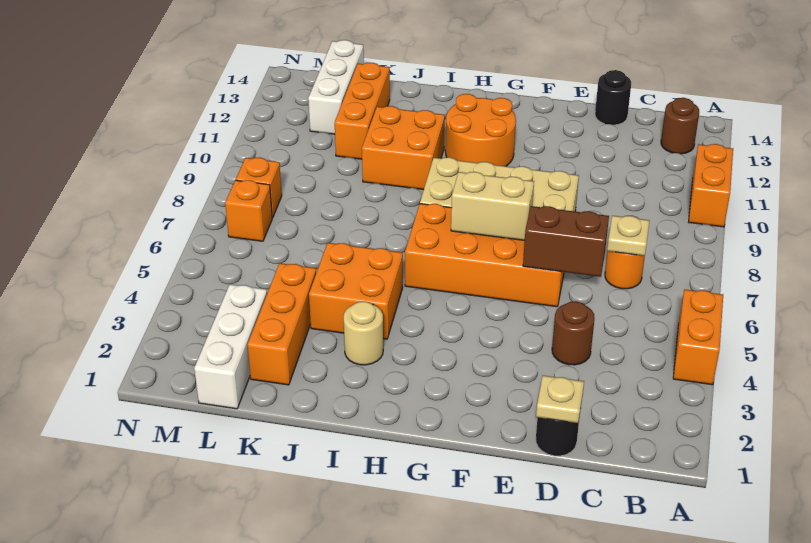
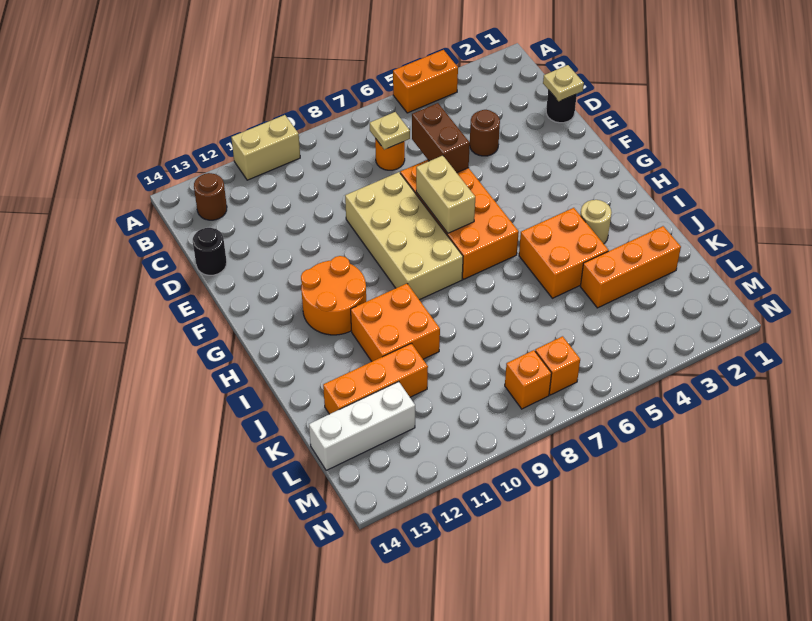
orange brick A10:A11 level 1 -> tan brick A10:A11 level 1
white brick L1:L3 level 1 -> none

